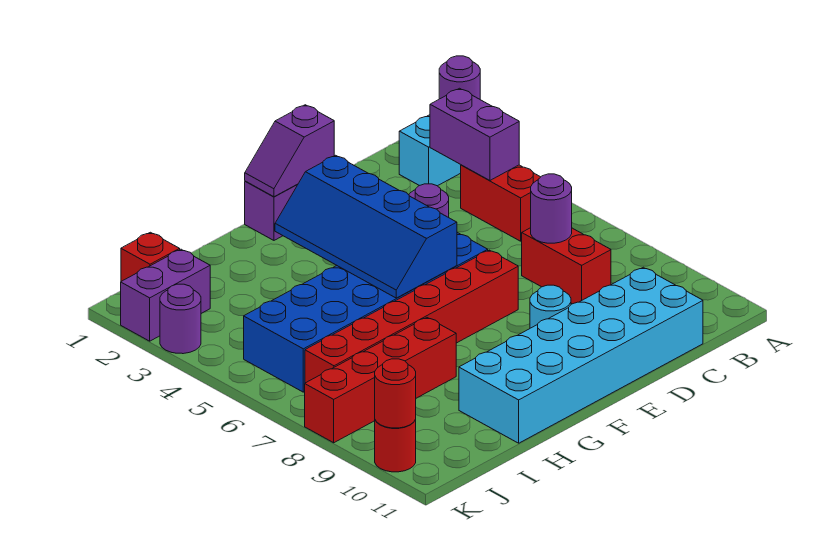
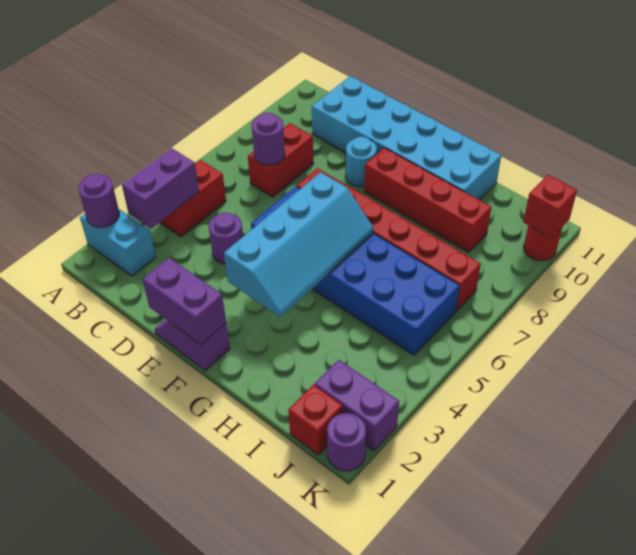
purple slope E1:F1 level 2 top E -> purple brick E1:F1 level 2
blue slope F3:G6 level 2 top F -> cyan slope F3:G6 level 2 top F
red brick H8:K8 level 1 -> red brick F9:I9 level 1
purple round brick K3 level 1 -> purple round brick K1 level 1
red round brick K10 level 2 -> red brick K10 level 2

